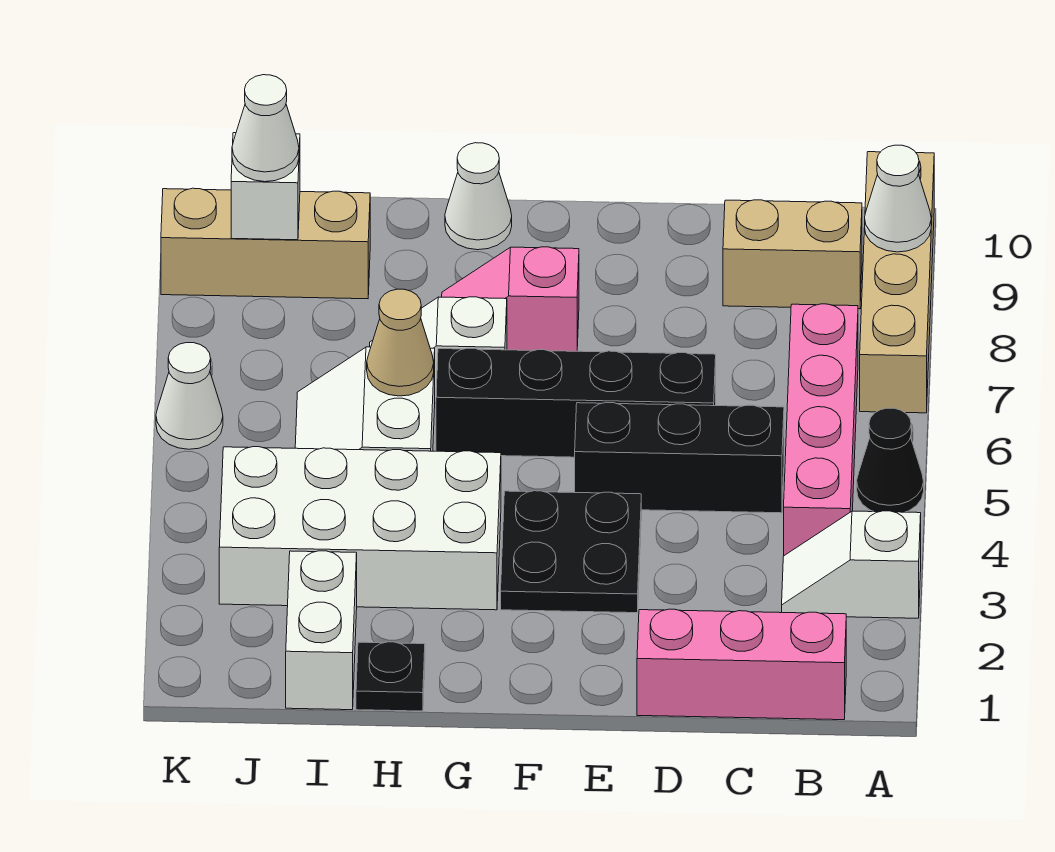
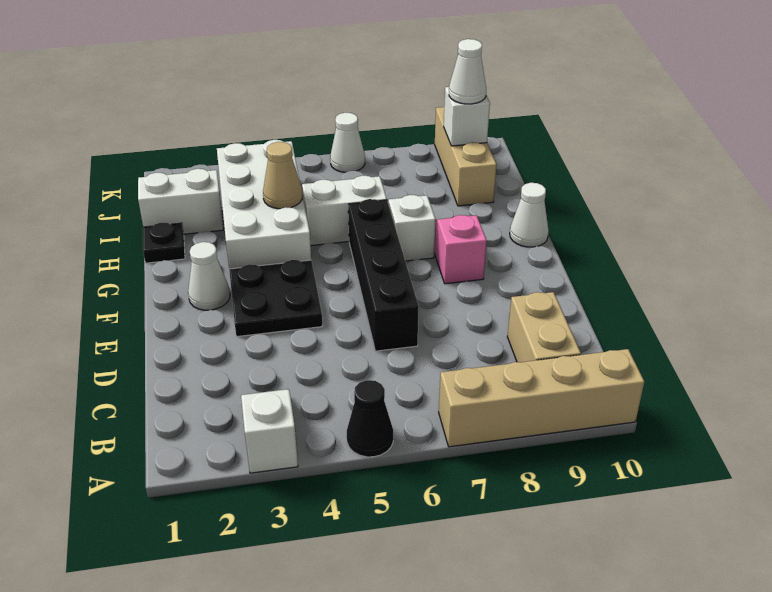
white cone A9 level 2 -> white cone F2 level 1
pink brick B1:D1 level 1 -> none
pink brick B4:B7 level 1 -> none
black brick C5:E5 level 1 -> none
tan cone H6 level 2 -> tan cone H4 level 2

